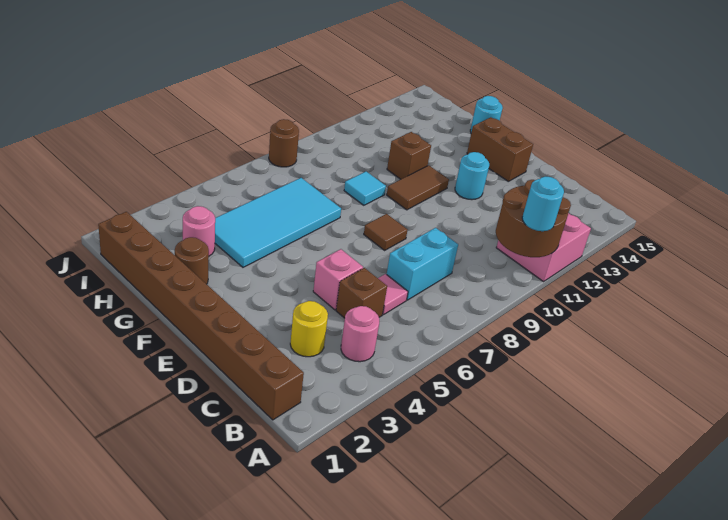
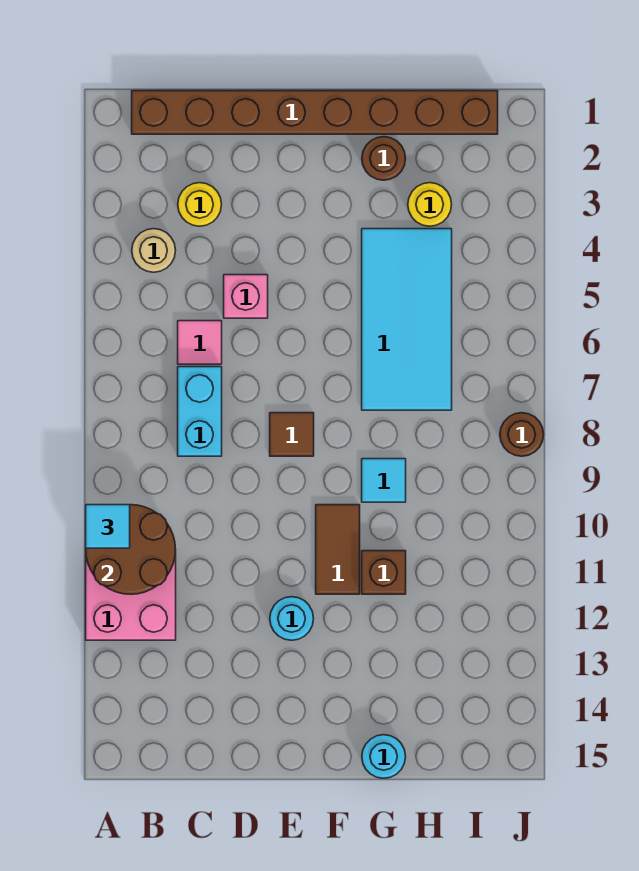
cyan round brick A10 level 3 -> cyan tile A10 level 3
pink round brick B4 level 1 -> tan round brick B4 level 1
brown brick C5 level 1 -> none
brown brick E14:F14 level 1 -> none
pink round brick H3 level 1 -> yellow round brick H3 level 1

